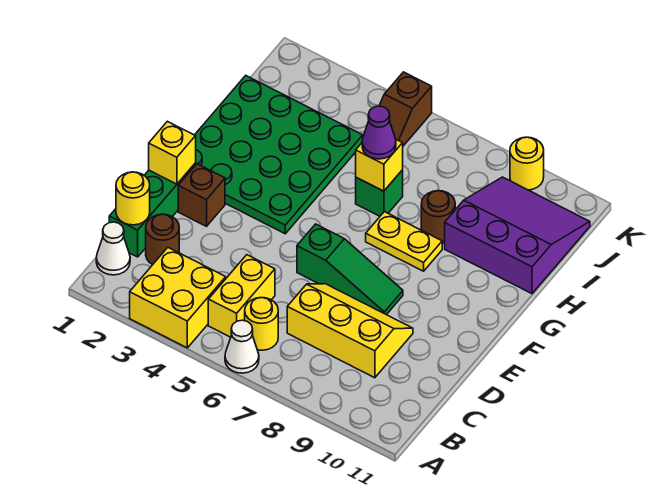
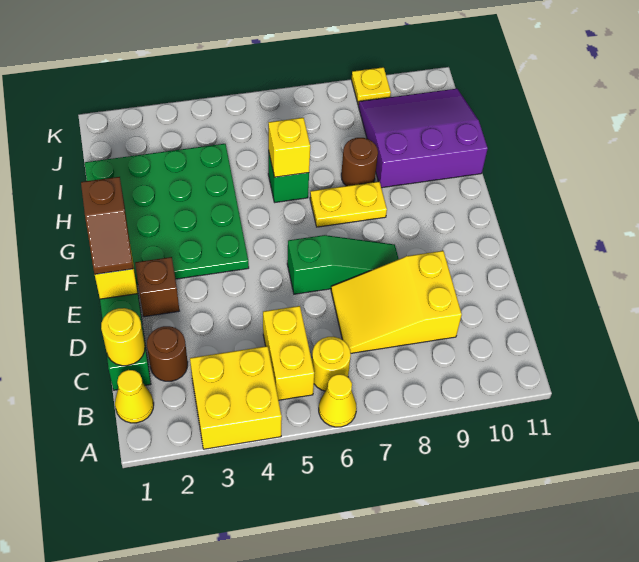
white cone A6 level 1 -> yellow cone A6 level 1
white cone B1 level 1 -> yellow cone B1 level 1
yellow slope C7:D9 level 1 top C -> yellow slope C7:D9 level 1 top 9
purple cone H6 level 3 -> none
brown slope J5:K5 level 1 top K -> brown slope E1:F1 level 3 top F
yellow round brick K9 level 1 -> yellow plate K9 level 1

